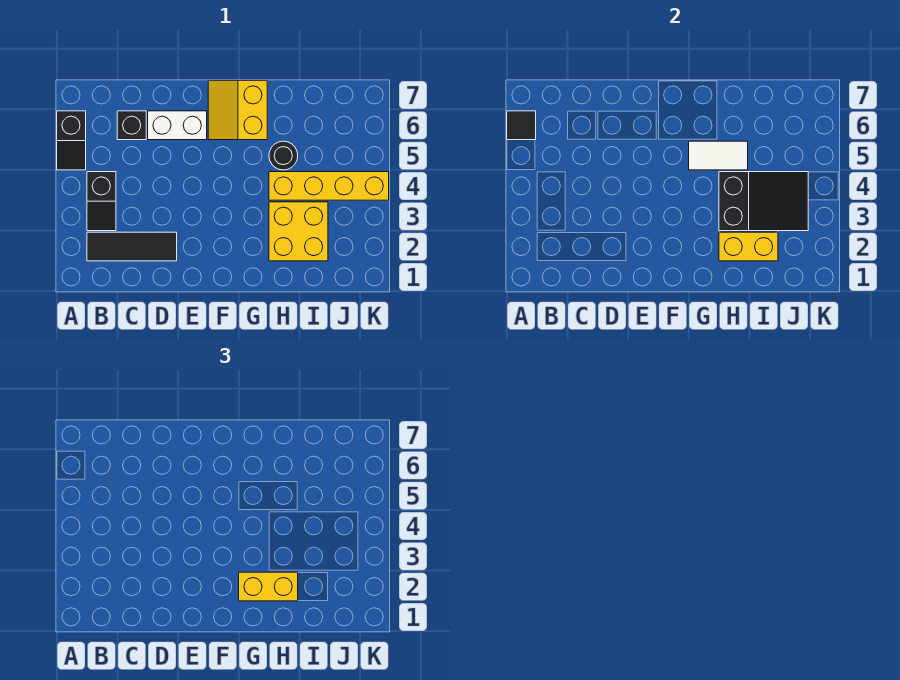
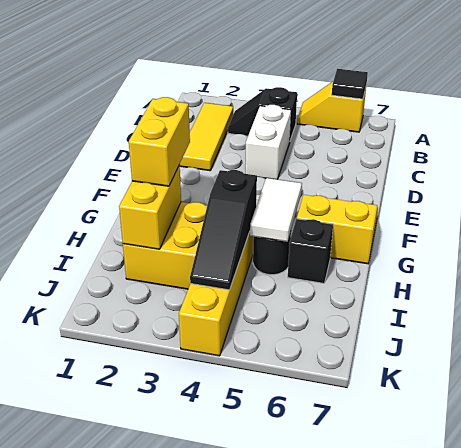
black slope A5:A6 level 1 top 6 -> yellow slope A5:A6 level 1 top 6
black tile B2:D2 level 1 -> yellow tile B2:D2 level 1
black brick C6 level 1 -> black brick H6 level 1
white brick D6:E6 level 1 -> white brick C4:D4 level 1
black slope H3:J4 level 2 top H -> black slope H4:J4 level 2 top H

